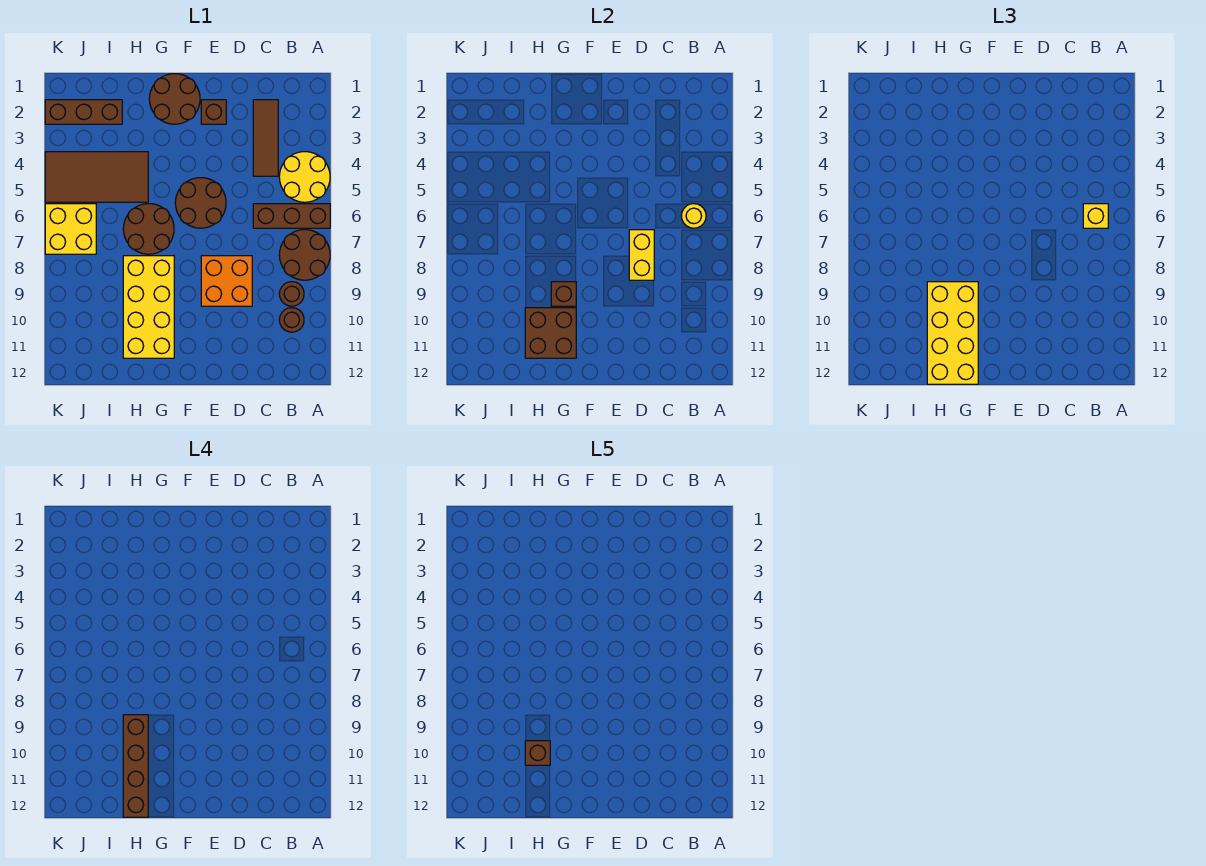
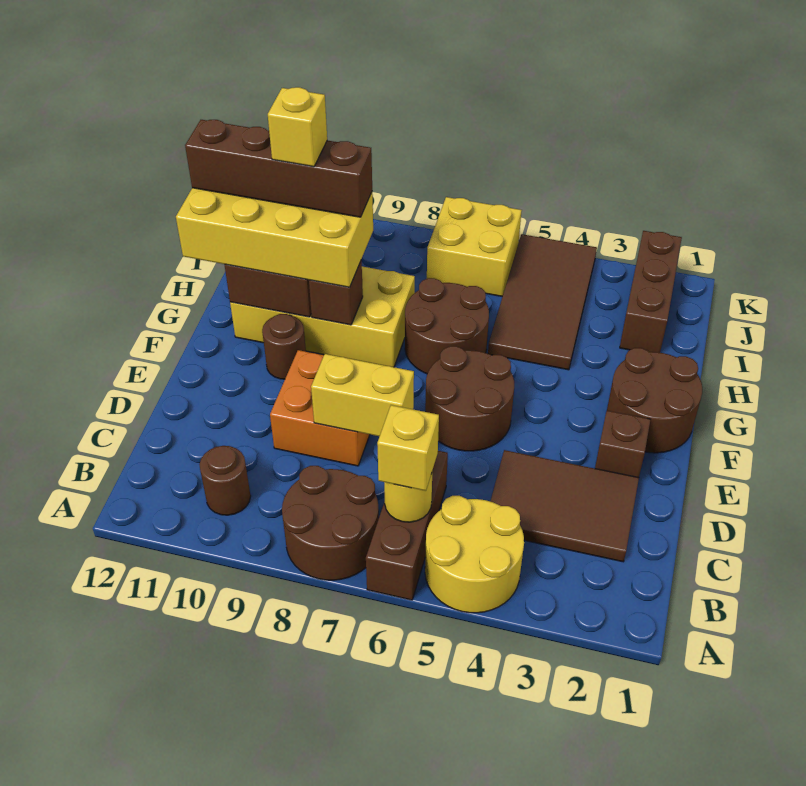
brown round brick B9 level 1 -> brown round brick F10 level 1
brown tile C2:C4 level 1 -> brown tile C2:D4 level 1
brown brick H10 level 5 -> yellow brick H10 level 5

